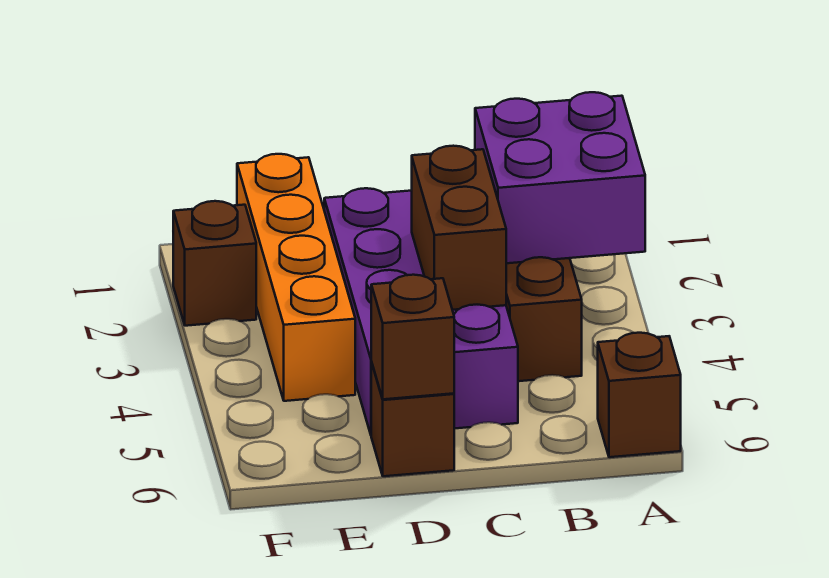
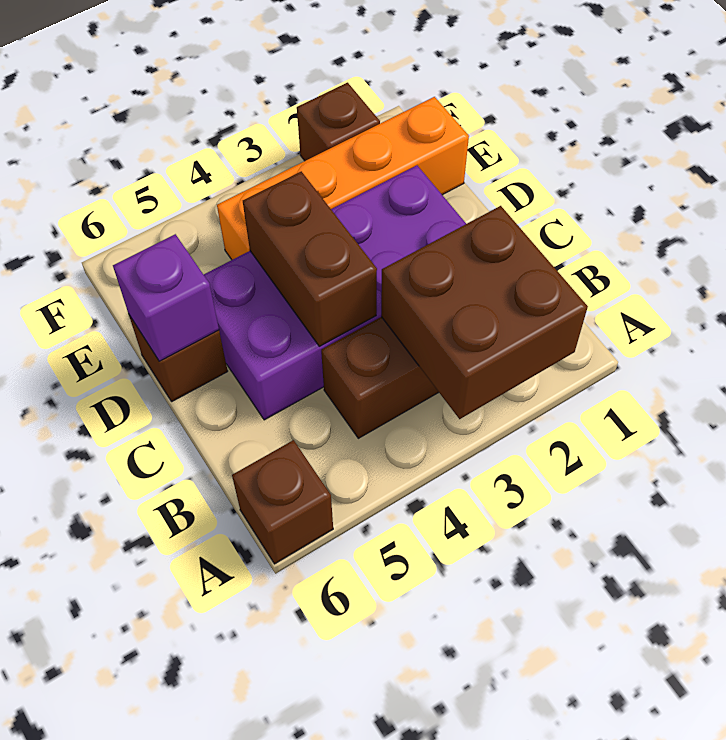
purple brick A2:B3 level 2 -> brown brick A2:B3 level 2
brown brick C3:C4 level 2 -> brown brick C4:D4 level 2
brown brick D6 level 2 -> purple brick D6 level 2

